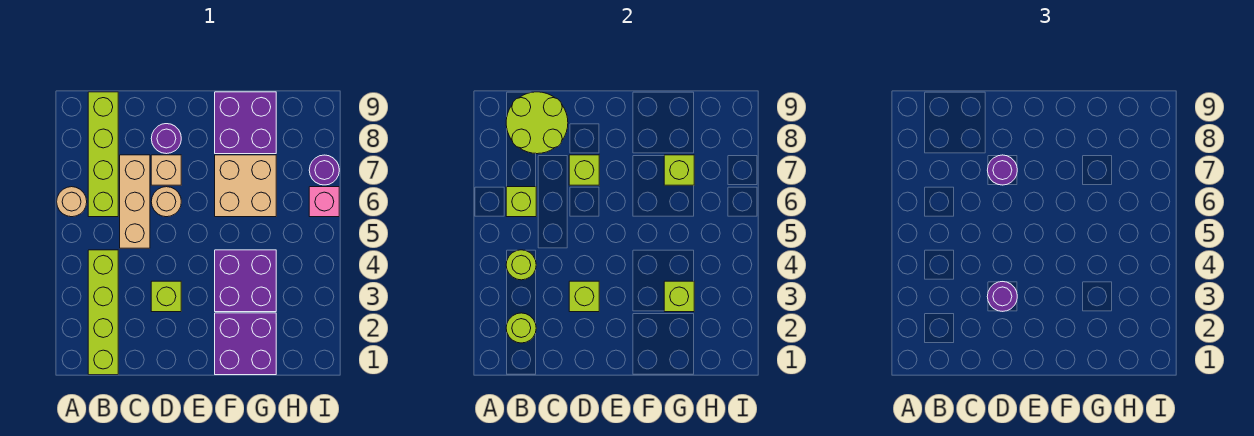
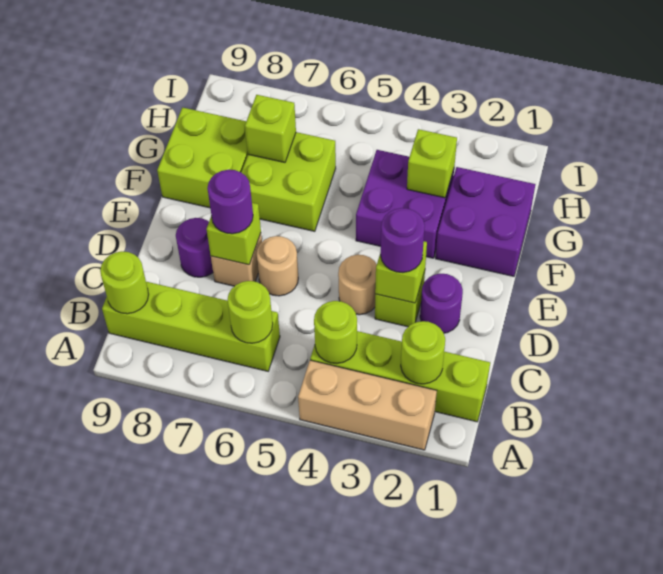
tan round brick A6 level 1 -> tan round brick D4 level 1
lime brick B6 level 2 -> lime round brick B6 level 2
lime round brick B8:C9 level 2 -> lime round brick B9 level 2
tan brick C5:C7 level 1 -> tan brick A2:A4 level 1
tan brick F6:G7 level 1 -> lime brick F6:G7 level 1
purple brick F8:G9 level 1 -> lime brick F8:G9 level 1
pink brick I6 level 1 -> none
purple round brick I7 level 1 -> purple round brick D2 level 1

